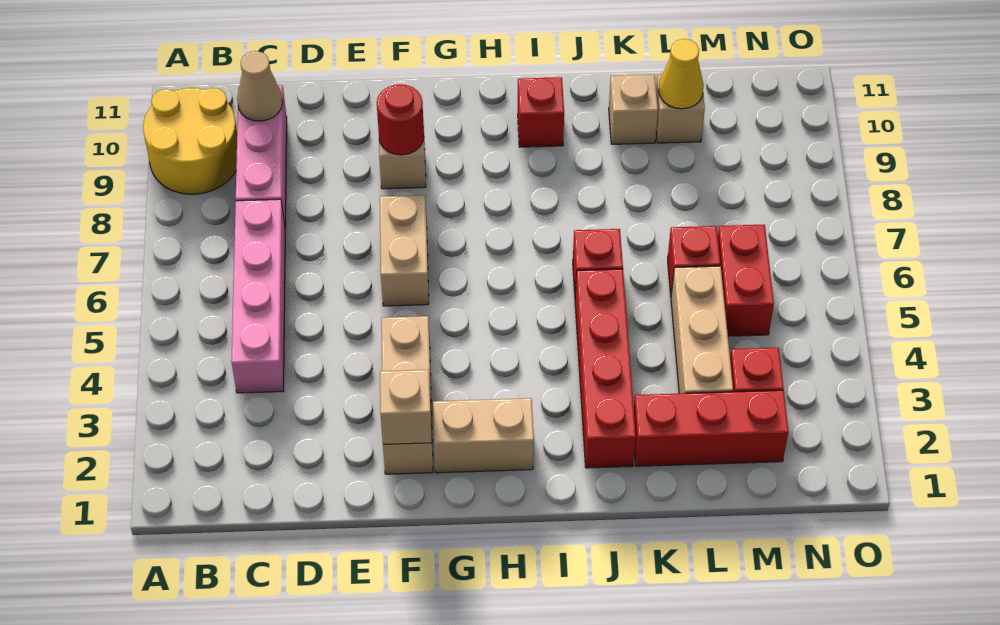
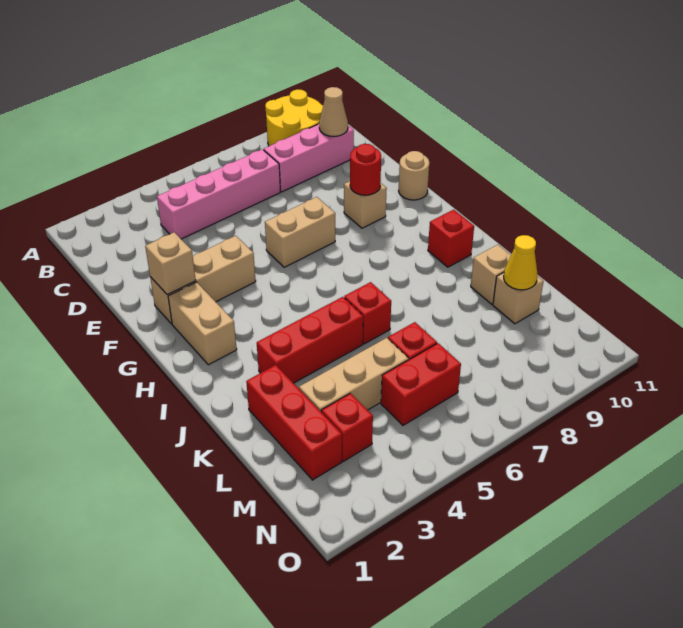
none -> tan round brick F11 level 1
red brick J2:J5 level 1 -> red brick J3:J5 level 1

